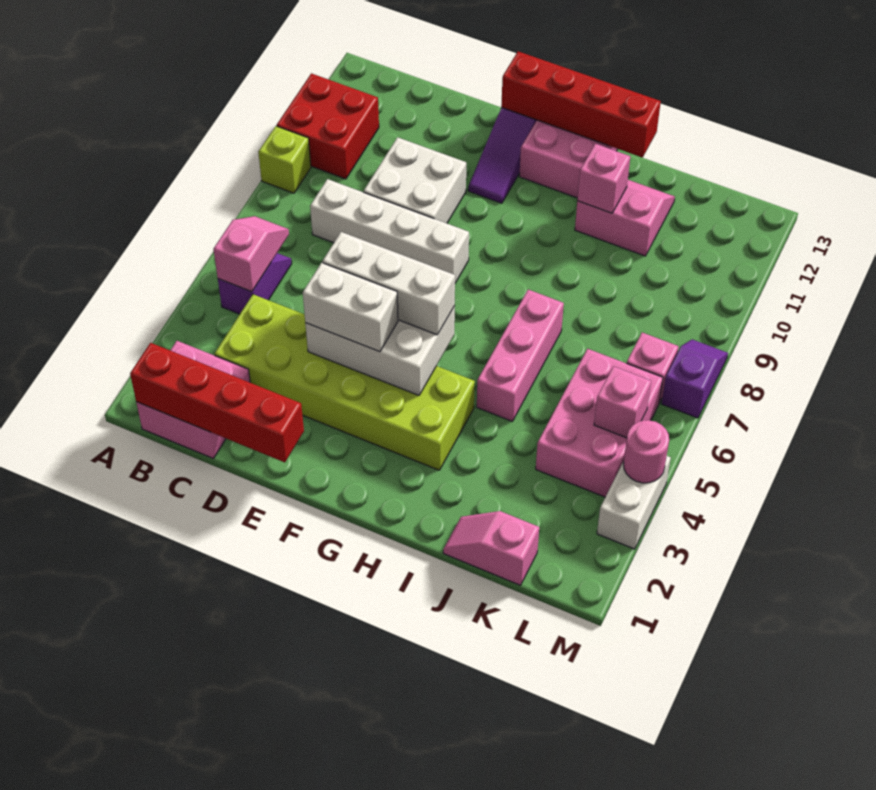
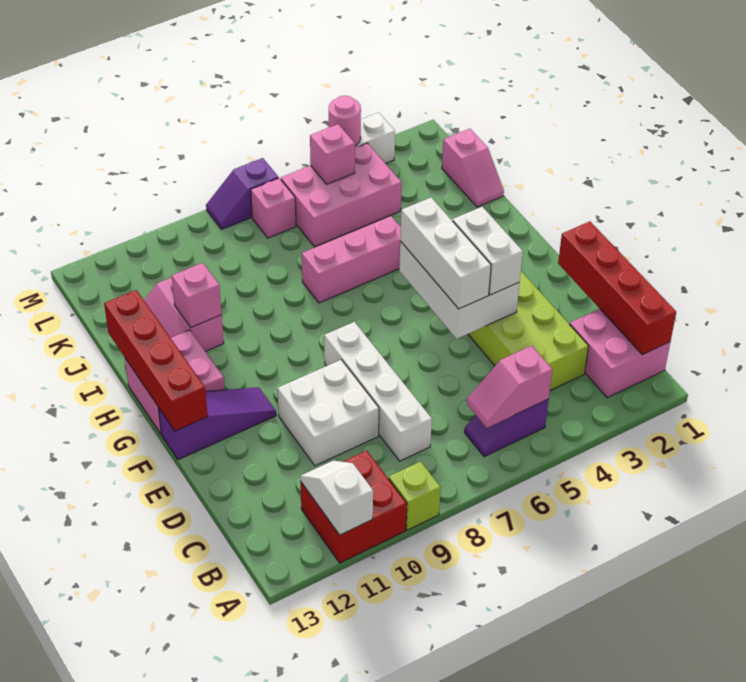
none -> white slope A11:B11 level 2 top A

